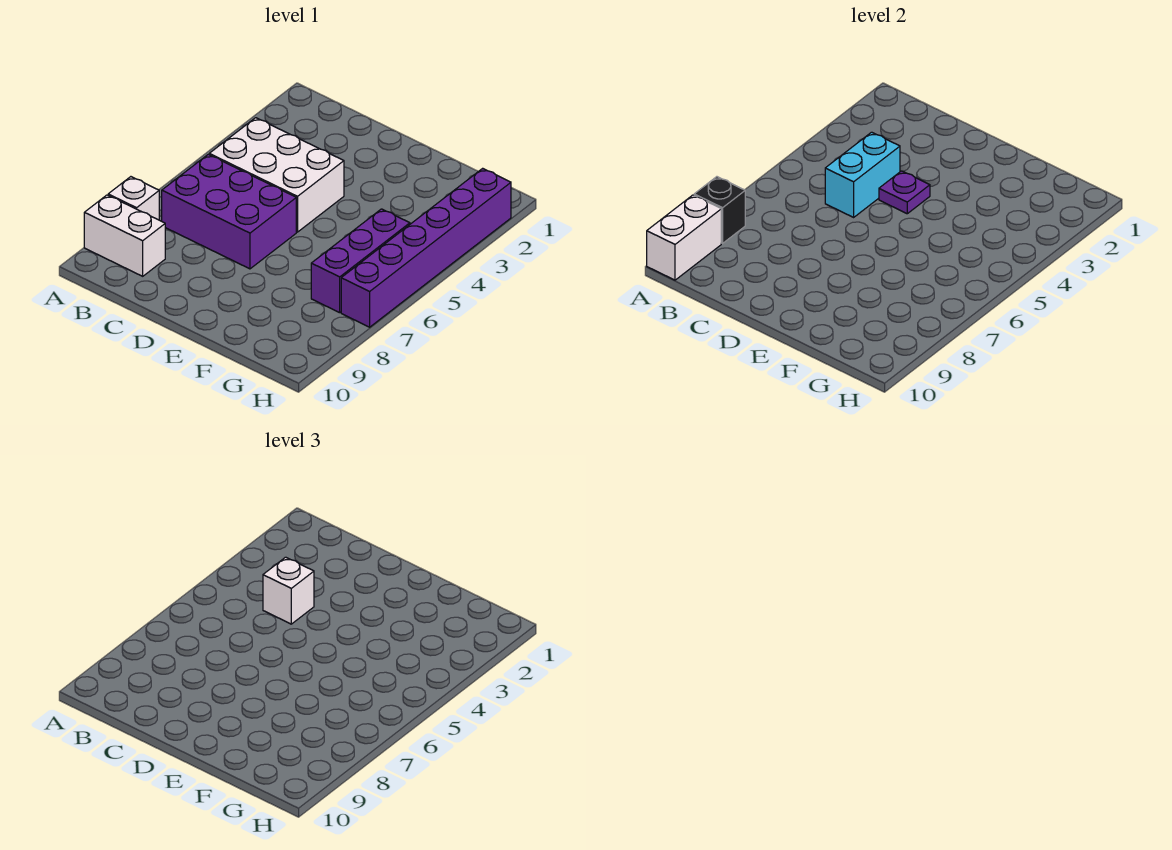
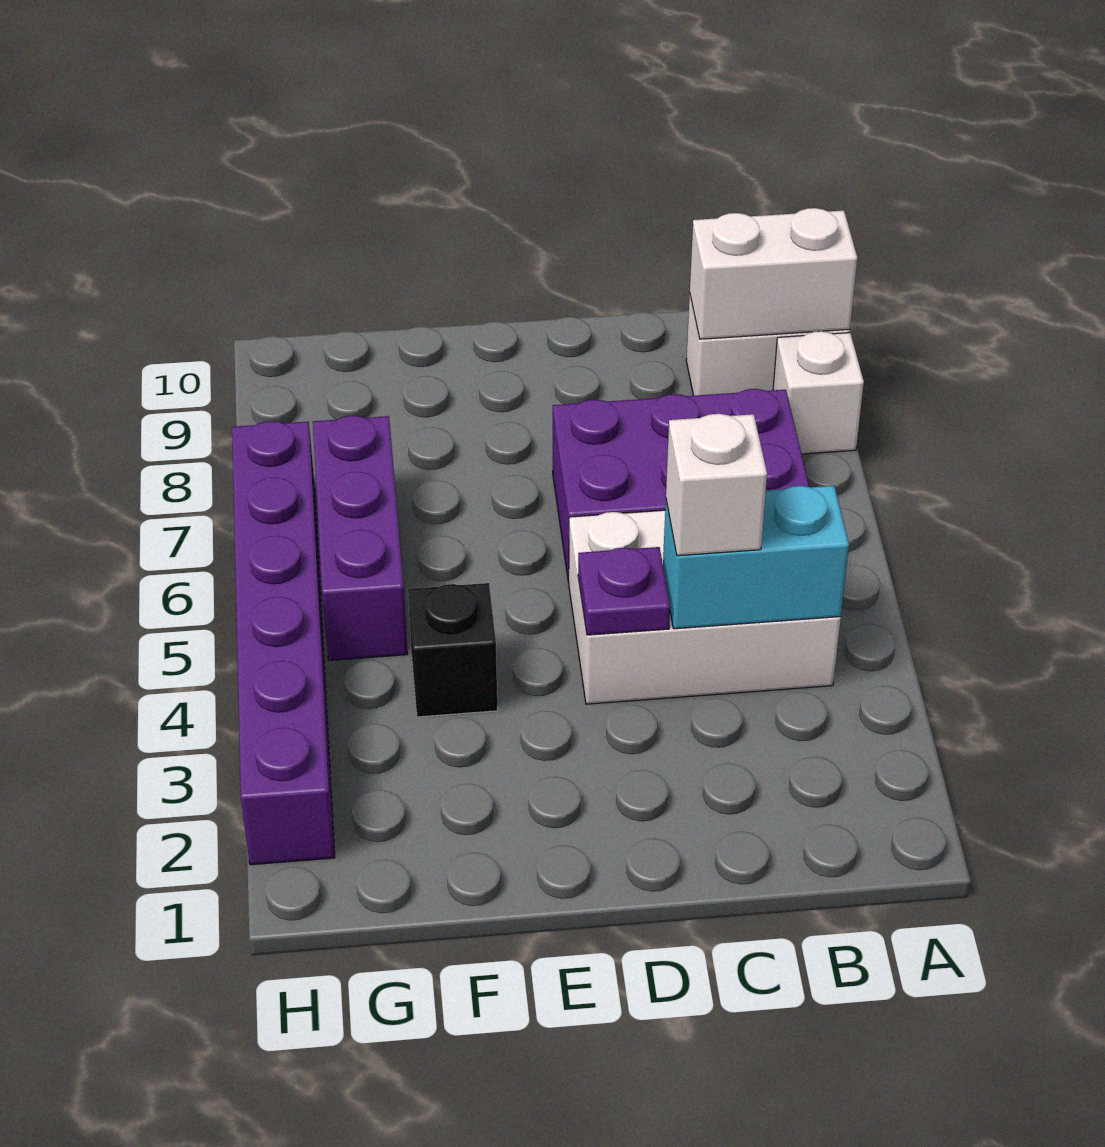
black brick A8 level 2 -> black brick F4 level 1
white brick A9:A10 level 2 -> white brick A9:B9 level 2
cyan brick C4:C5 level 2 -> cyan brick B4:C4 level 2

